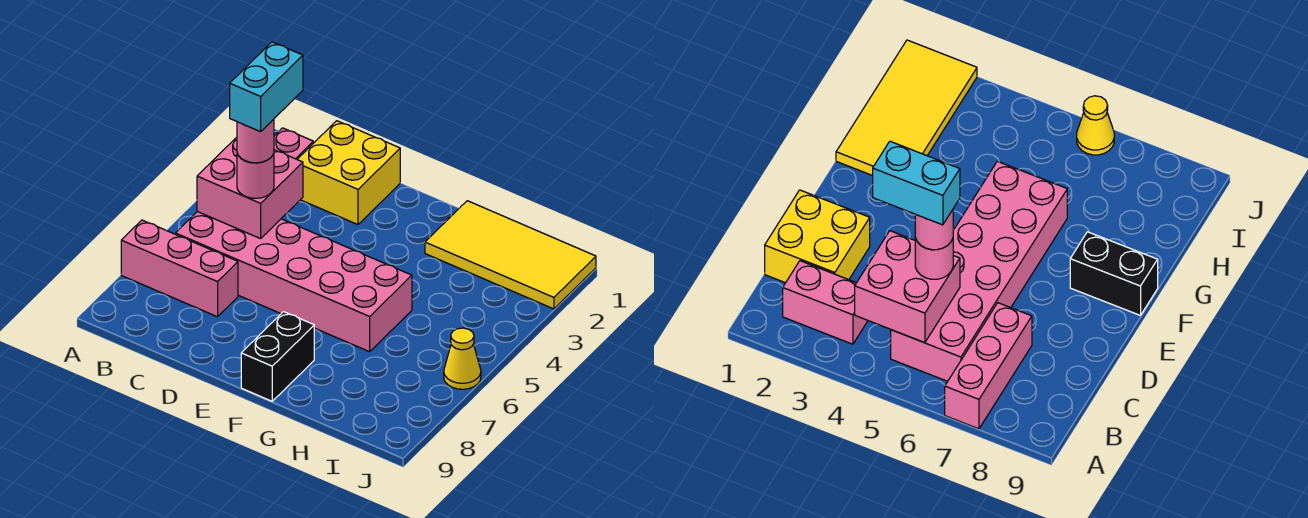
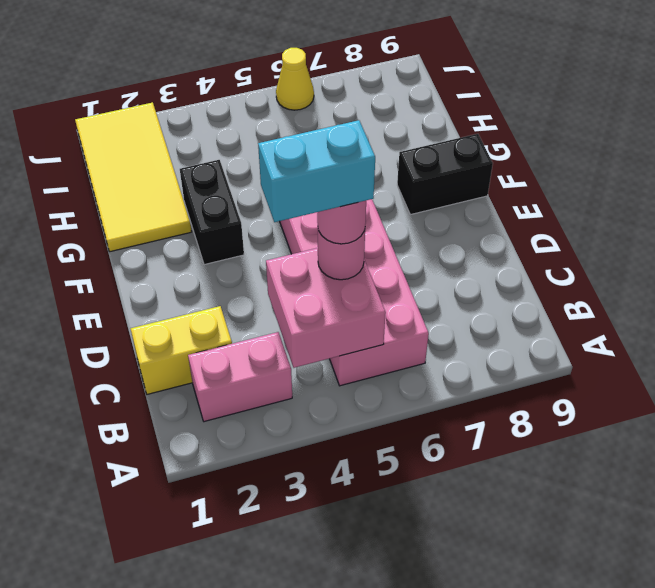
pink brick A7:C7 level 1 -> none
yellow brick C1:D2 level 1 -> yellow brick C1:C2 level 1
none -> black brick F3:G3 level 1

